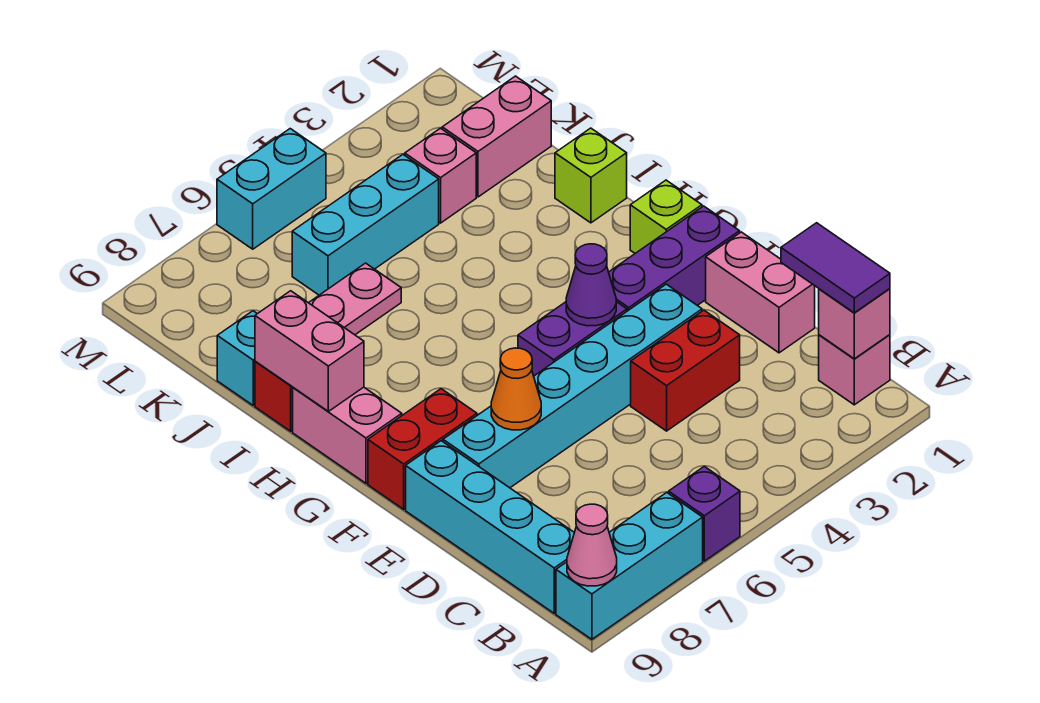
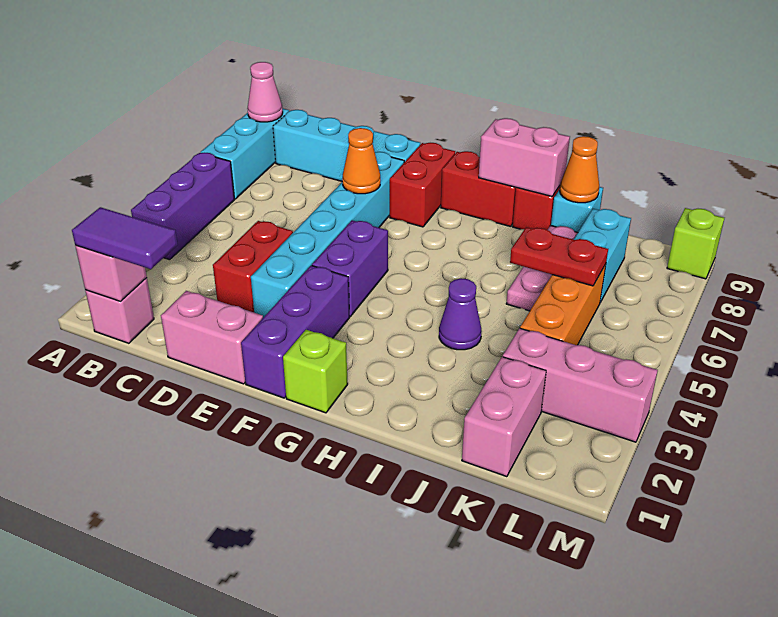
purple brick A6 level 1 -> purple brick A4:A6 level 1
purple cone F4 level 2 -> purple cone I4 level 1
pink brick G9:H9 level 1 -> red brick G9:H9 level 1
lime brick I1 level 1 -> lime brick M9 level 1
none -> red plate J6:K6 level 2
none -> orange cone J9 level 2
pink brick K3 level 1 -> pink brick K3:M3 level 1
cyan brick K4:K6 level 1 -> orange brick K4:K6 level 1
cyan brick M5:M6 level 1 -> cyan brick K7:K8 level 1

